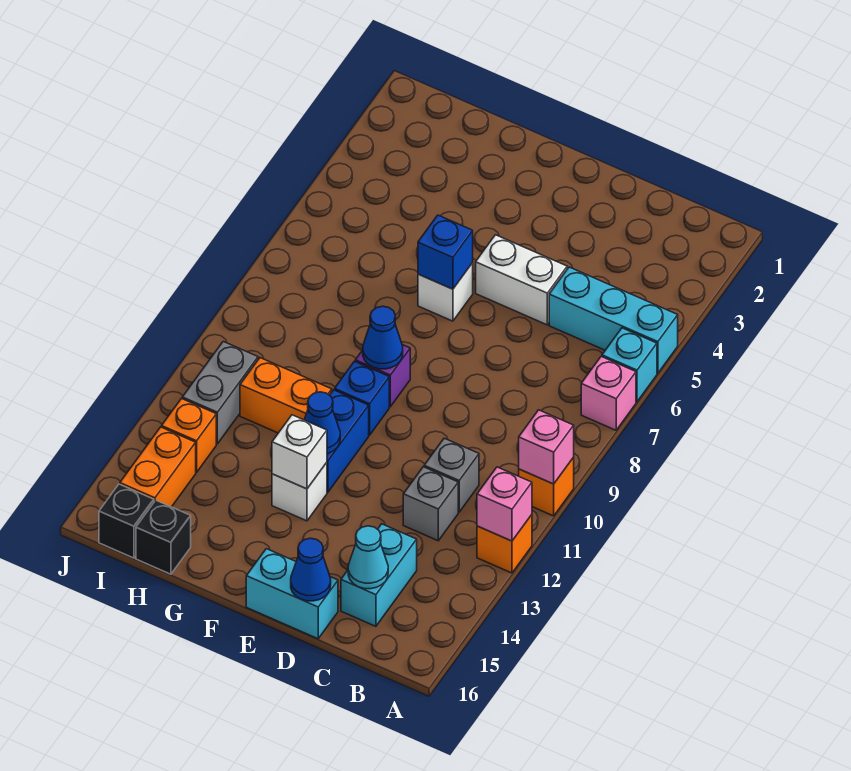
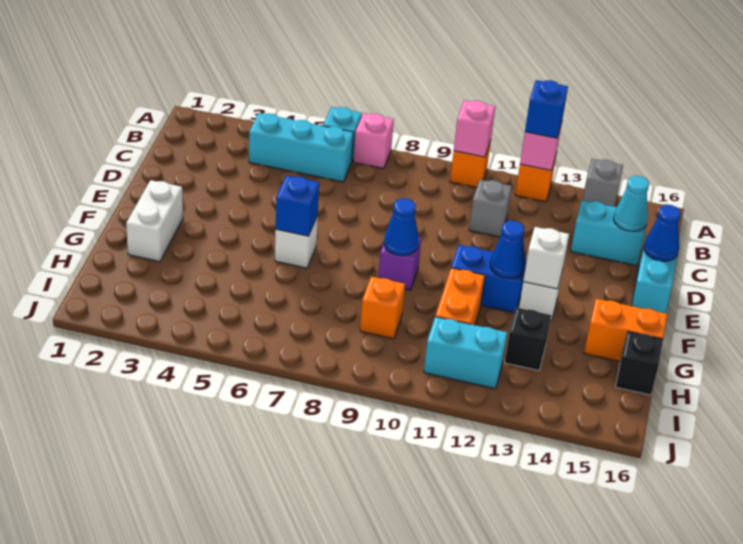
cyan brick A5:C5 level 1 -> cyan brick B4:B6 level 1
grey brick C12 level 1 -> grey brick A14 level 1
white brick D5:E5 level 1 -> white brick F2:G2 level 1
blue brick F10 level 1 -> blue brick A12 level 3
grey brick I11:I12 level 1 -> cyan brick I11:I12 level 1
orange brick I13 level 1 -> orange brick H9 level 1
orange brick I14:I15 level 1 -> orange brick G15:G16 level 1
black brick I16 level 1 -> black brick H13 level 1

